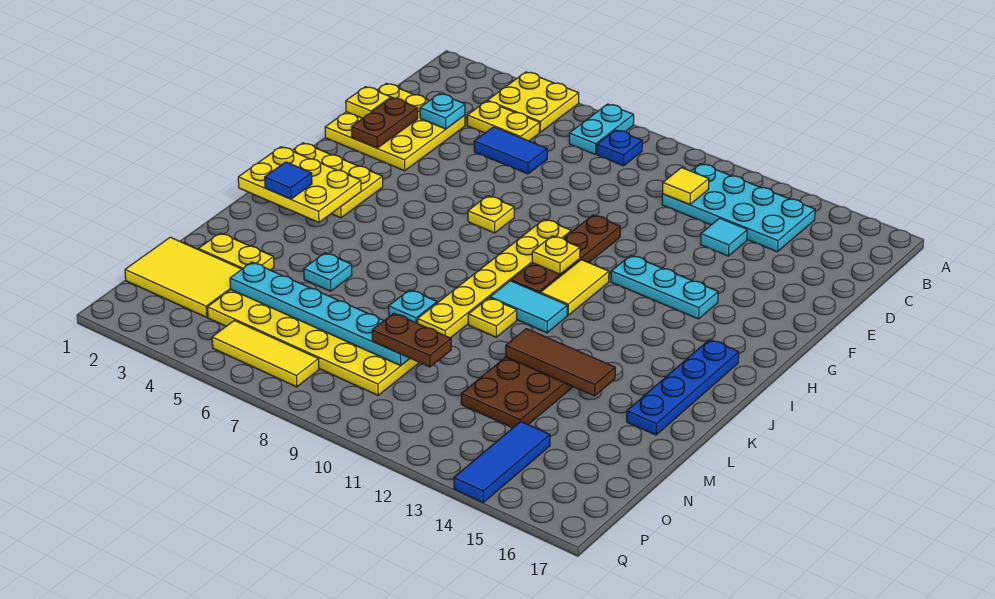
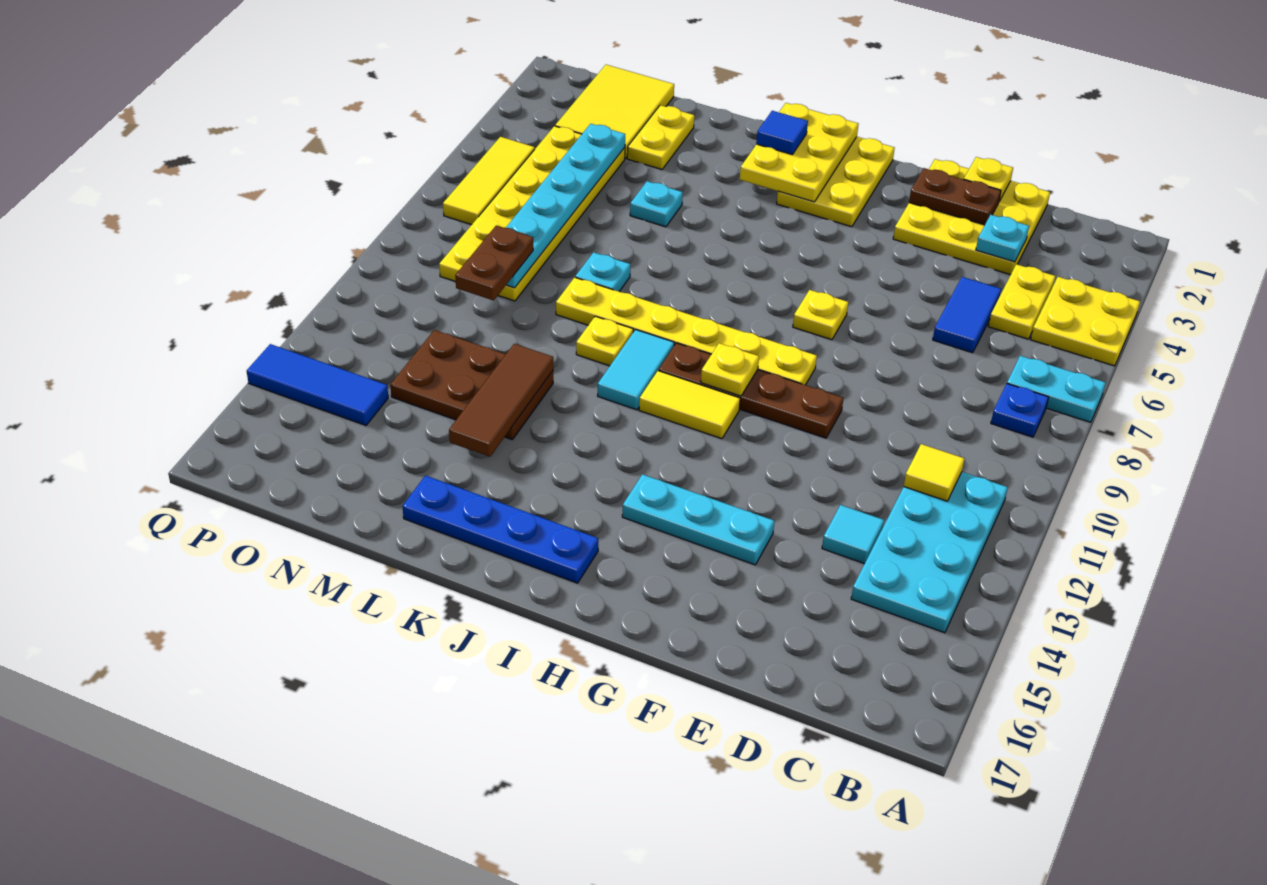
cyan plate G12:G14 level 1 -> cyan plate F14:H14 level 1

